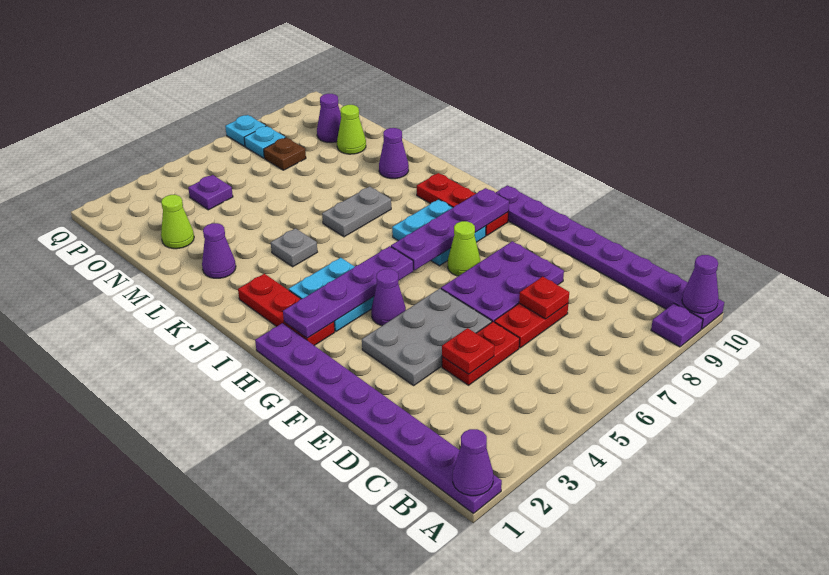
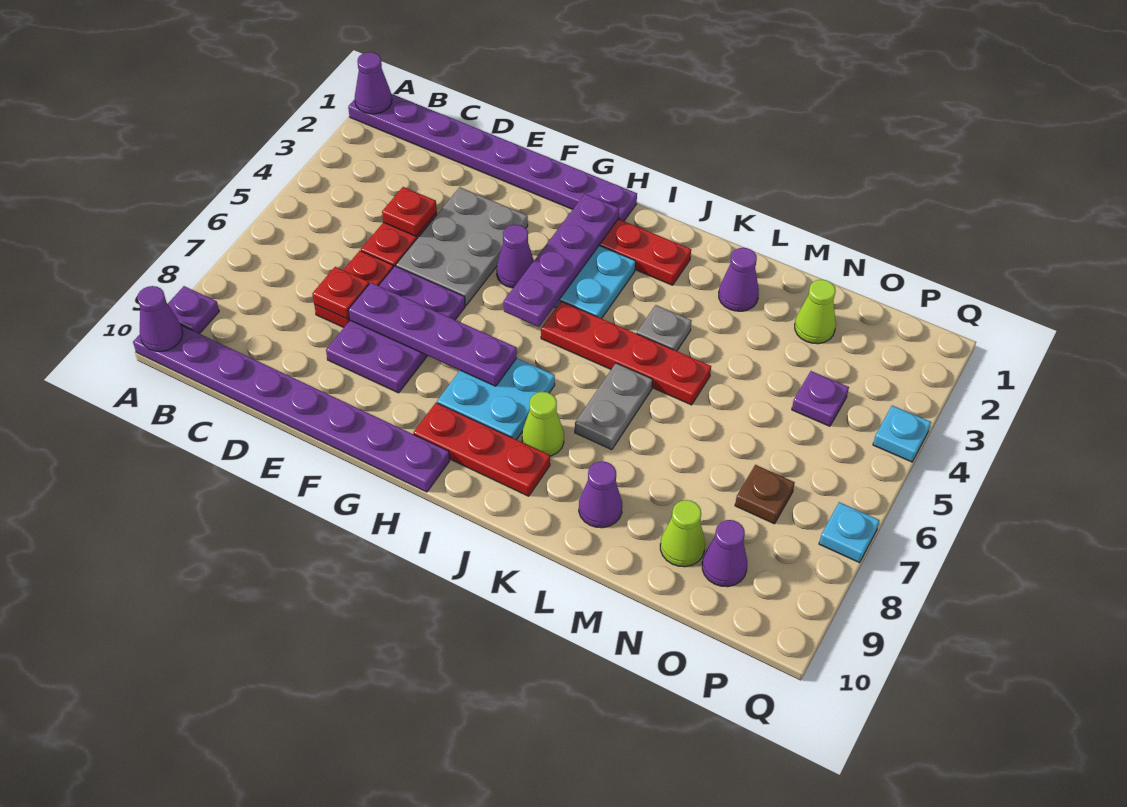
lime cone G7 level 1 -> lime cone J8 level 1
purple plate H6:H9 level 2 -> purple plate E7:H7 level 2
none -> red plate I5:L5 level 1
cyan plate P7 level 1 -> cyan plate Q4 level 1

